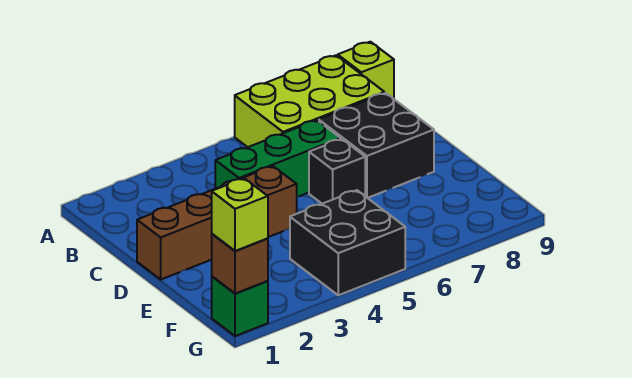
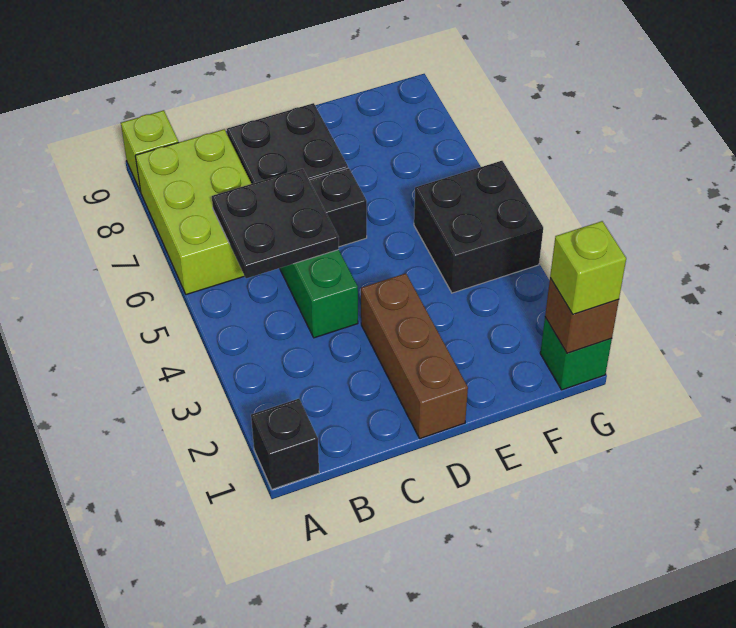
none -> black brick A1 level 1
none -> black plate B5:C6 level 2
brown brick D1:D4 level 1 -> brown brick D1:D3 level 1

